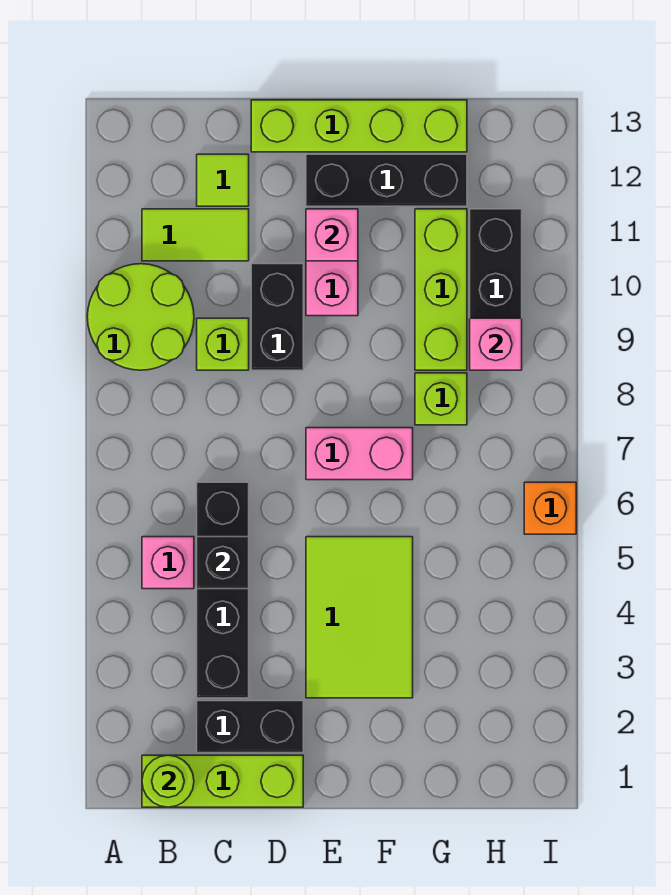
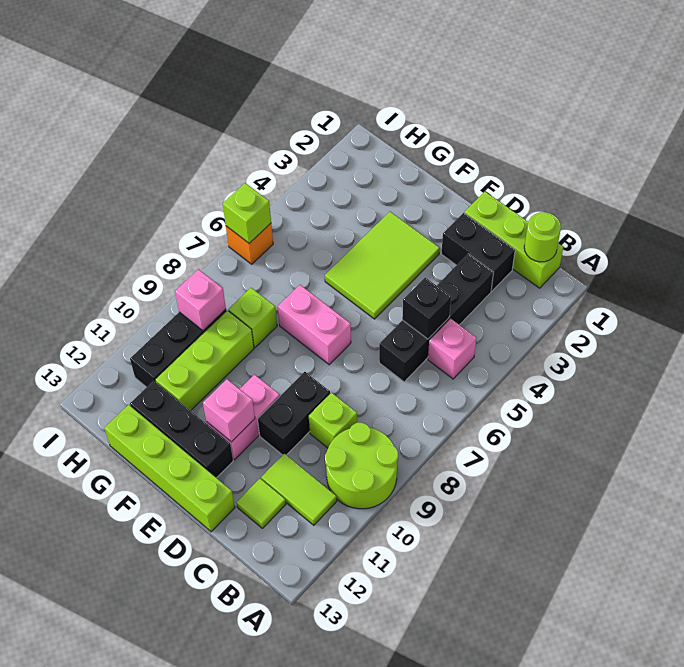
none -> lime brick I6 level 2

